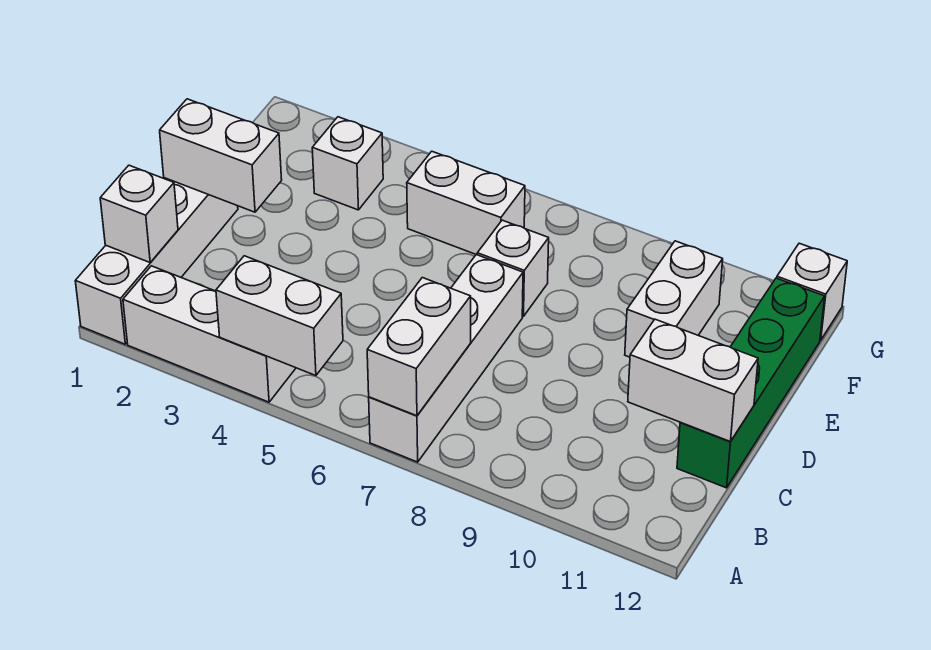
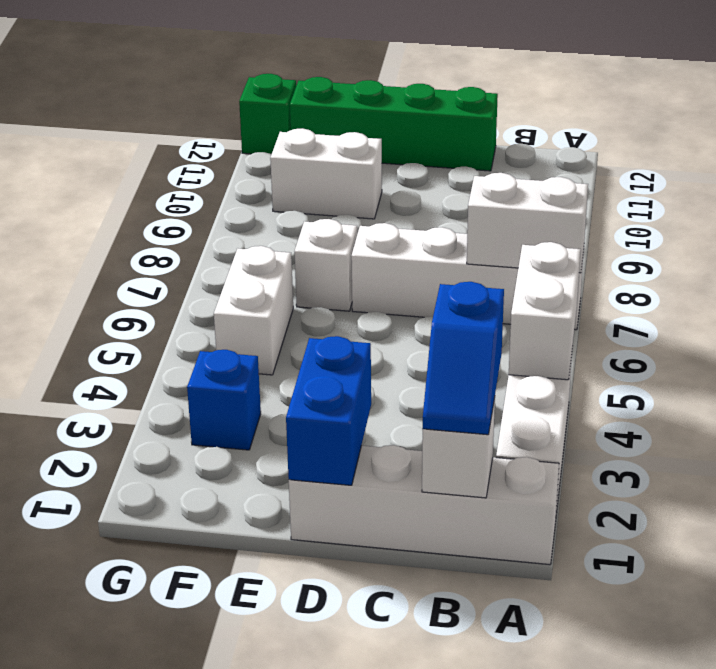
none -> blue slope B1:B2 level 3 top 2
white brick C11:C12 level 2 -> none
white brick D1:D2 level 2 -> blue brick D1:D2 level 2
white brick F3 level 1 -> blue brick F3 level 1
white brick G12 level 1 -> green brick G12 level 1

